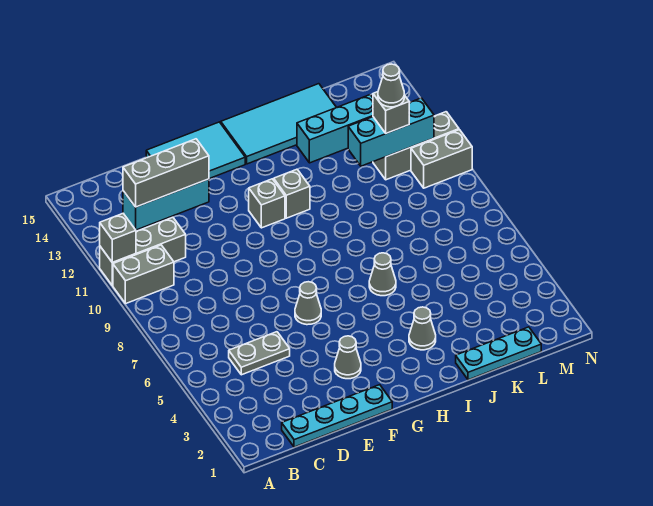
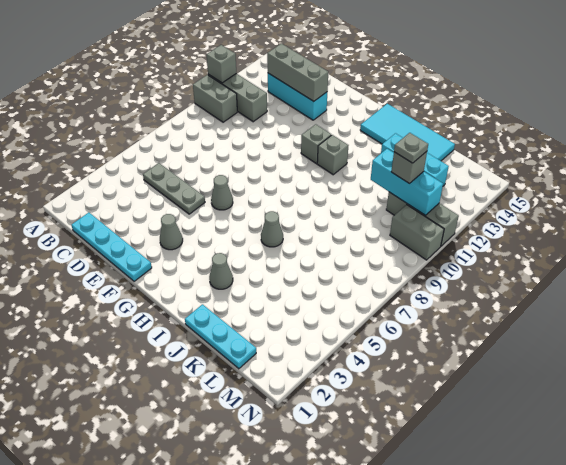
grey plate C5:D5 level 1 -> grey plate C5:E5 level 1
cyan tile E14:G15 level 1 -> none
grey cone L11 level 4 -> grey plate L11 level 4

